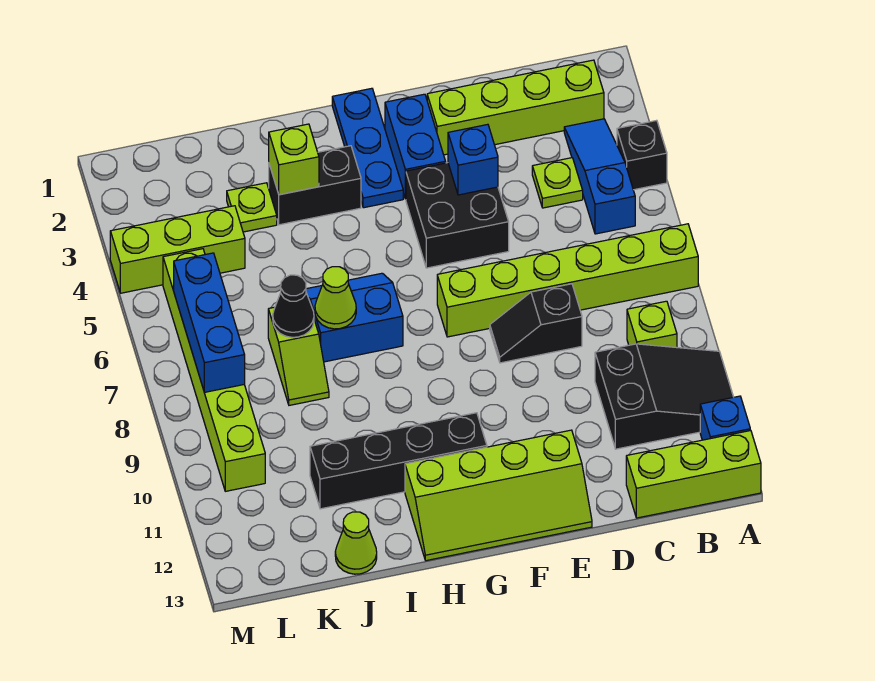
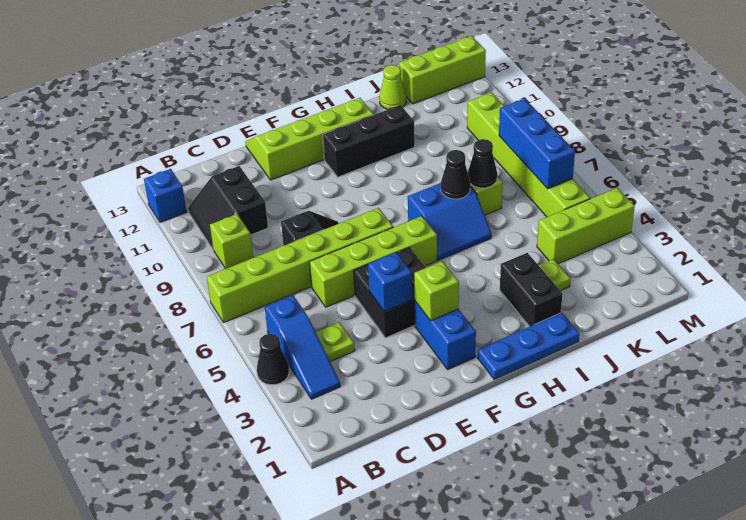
black brick A4 level 1 -> black cone A4 level 1
black slope A10:C11 level 1 top C -> black slope B10:C11 level 1 top C
lime brick A13:C13 level 1 -> lime brick K13:M13 level 1
lime brick B2:E2 level 1 -> lime brick D6:G6 level 1
blue plate G1:G3 level 1 -> blue plate G1:I1 level 1
black brick G11:J11 level 1 -> black brick G11:I11 level 1
black brick H3:I3 level 1 -> black brick I2:I3 level 1
lime brick I3 level 2 -> lime brick F3 level 2
lime cone I7 level 2 -> black cone I7 level 2

